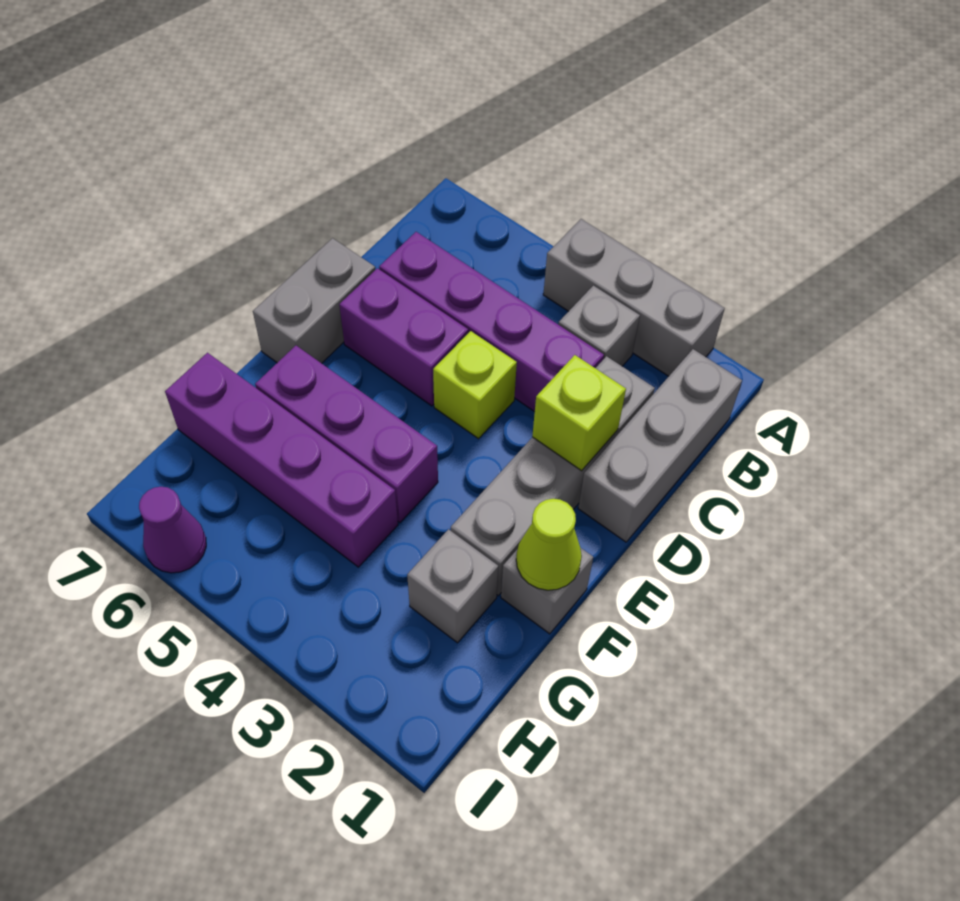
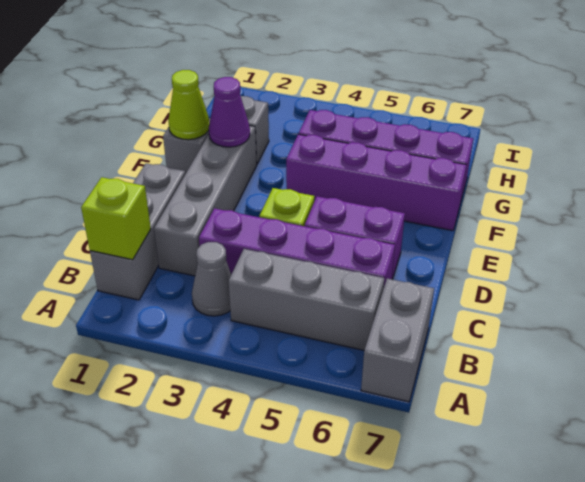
grey brick A2:A4 level 1 -> grey brick B4:B6 level 1
grey brick B3 level 1 -> grey cone B3 level 1
lime brick D2 level 2 -> lime brick B1 level 2
grey brick D7:E7 level 1 -> grey brick A7:B7 level 1
purple brick F4:F6 level 1 -> purple brick F4:F7 level 1
purple cone I6 level 1 -> purple cone F2 level 2

